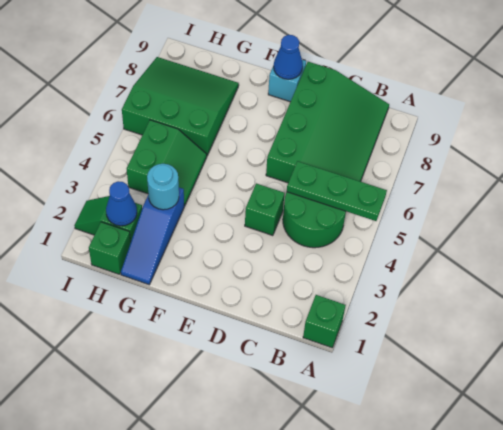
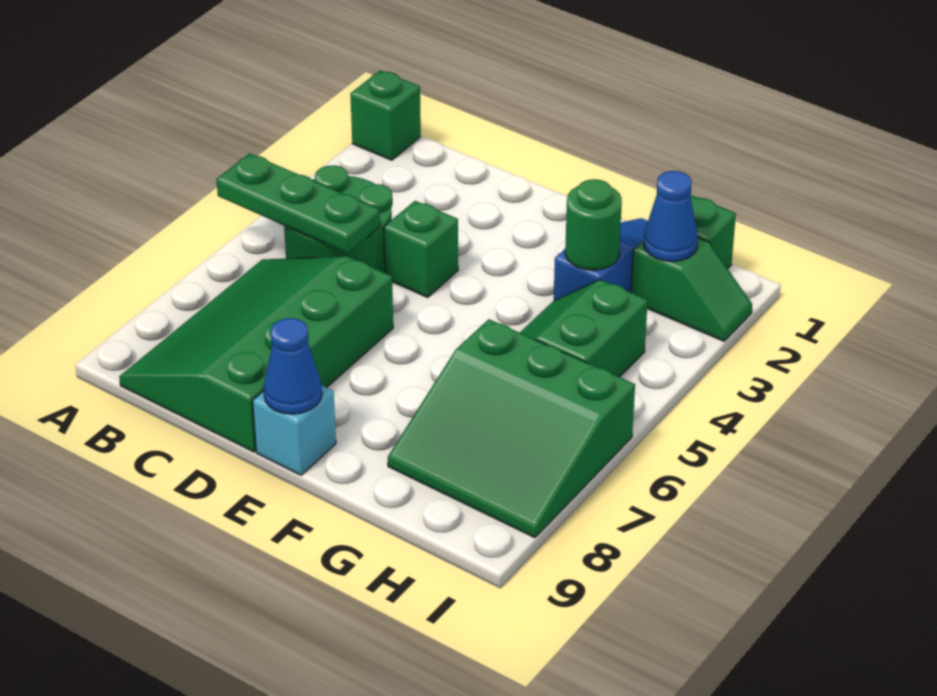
cyan round brick G3 level 2 -> green round brick G3 level 2

